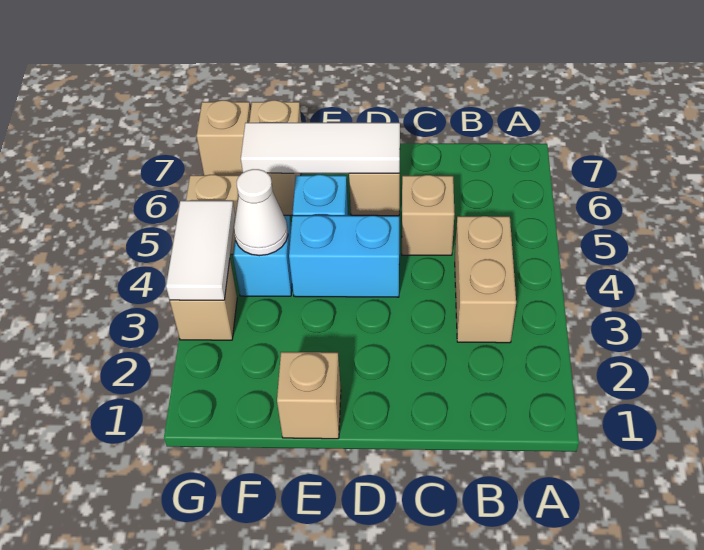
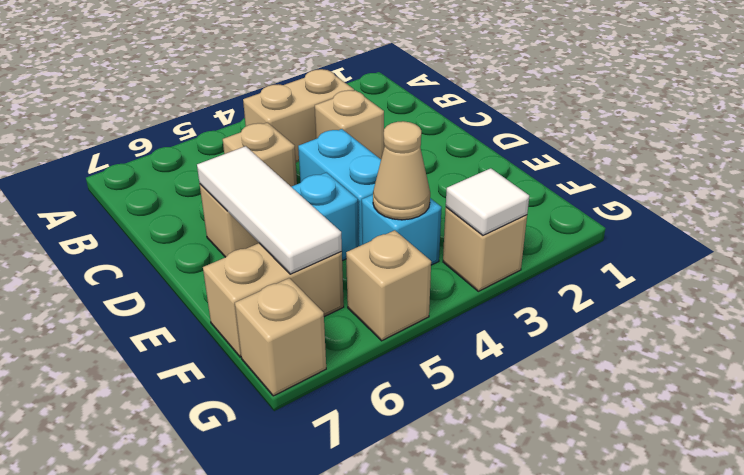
tan brick E1 level 1 -> tan brick C3 level 1
white cone F4 level 2 -> tan cone F4 level 2
white tile G3:G4 level 2 -> white tile G3 level 2

